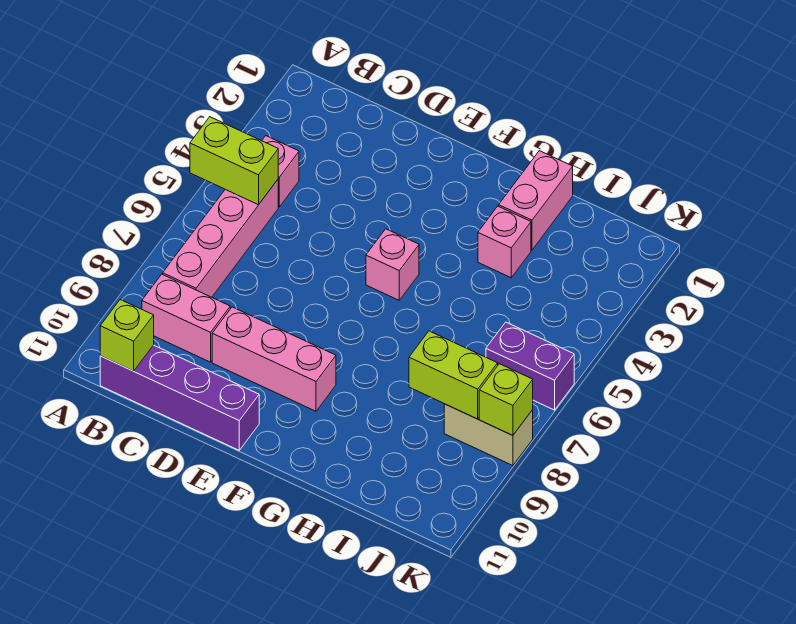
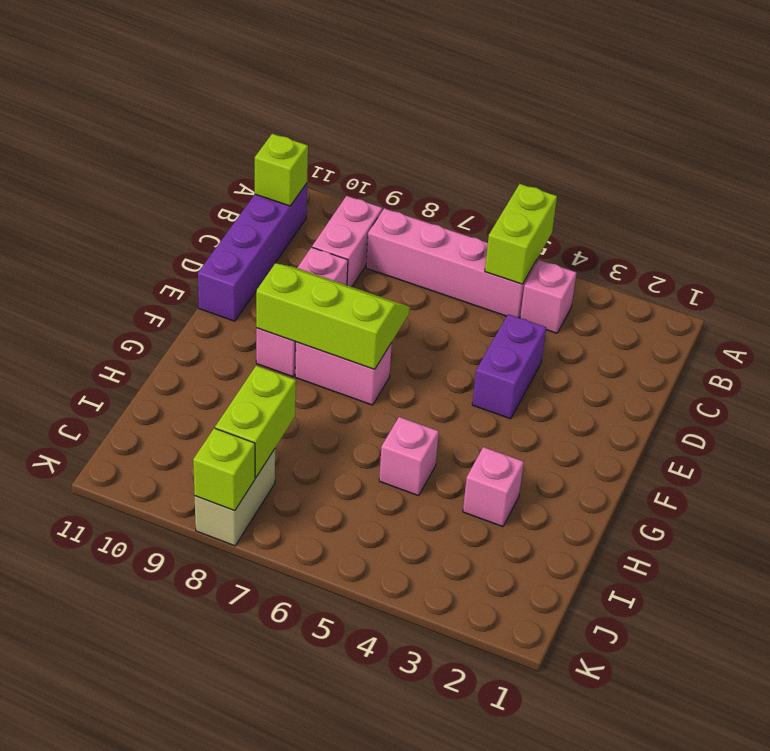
none -> lime slope E7:F9 level 2 top F
pink brick F5 level 1 -> pink brick H5 level 1
pink brick H1:H2 level 1 -> pink brick F7:F8 level 1
purple brick J6:K6 level 1 -> purple brick D4:E4 level 1

